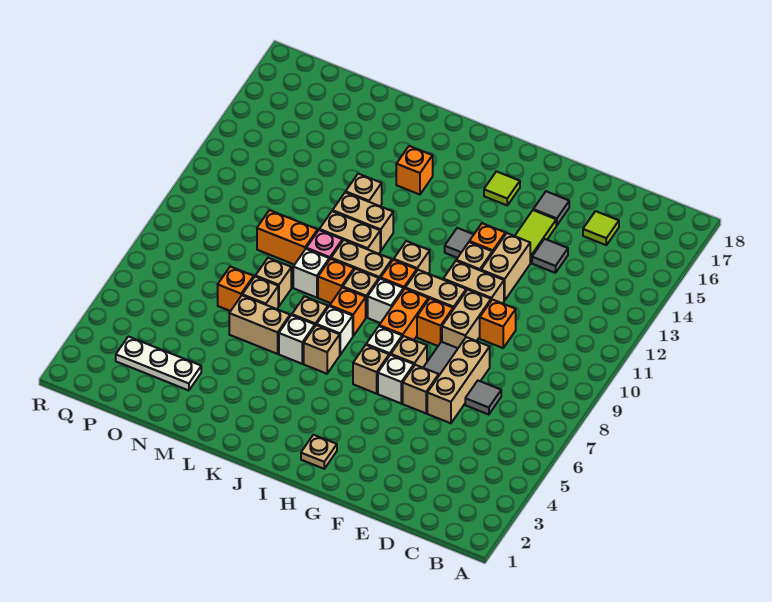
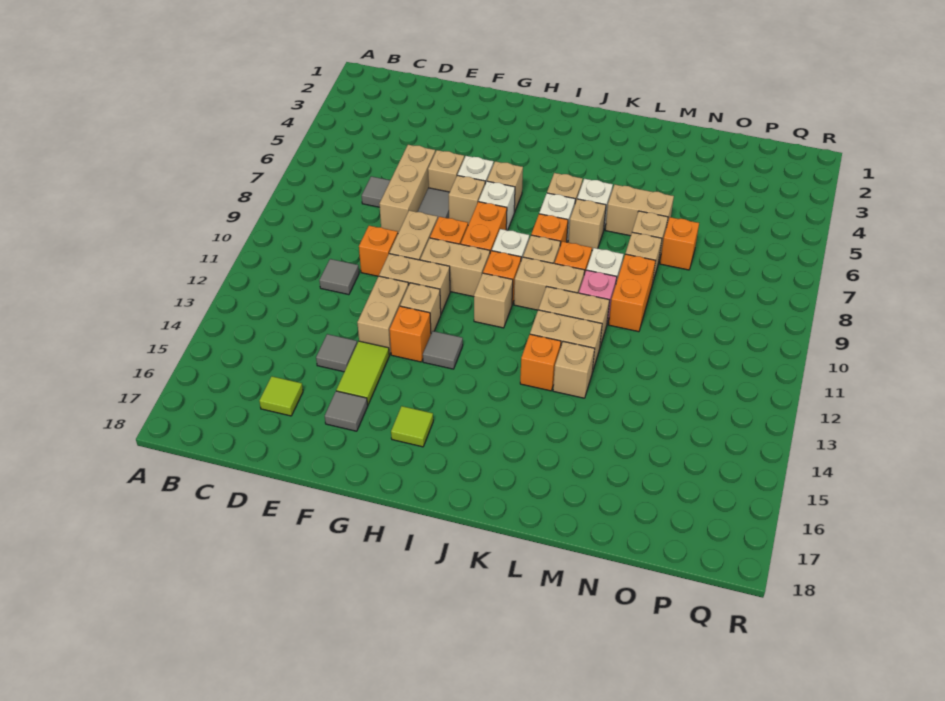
none -> grey tile D11 level 1
tan plate H2 level 1 -> none
orange brick K15 level 1 -> orange brick K13 level 1
orange brick M10:N10 level 1 -> orange brick M9:M10 level 1
white plate N3:P3 level 1 -> none

